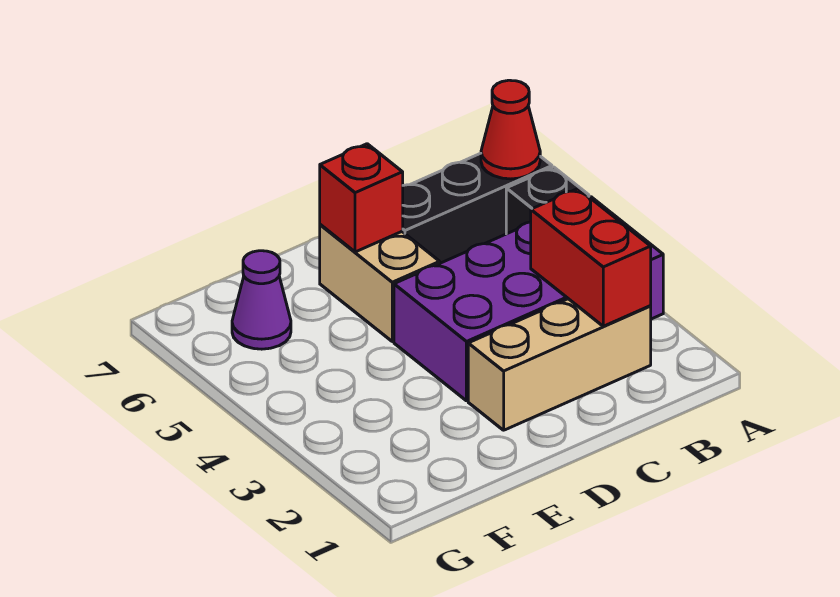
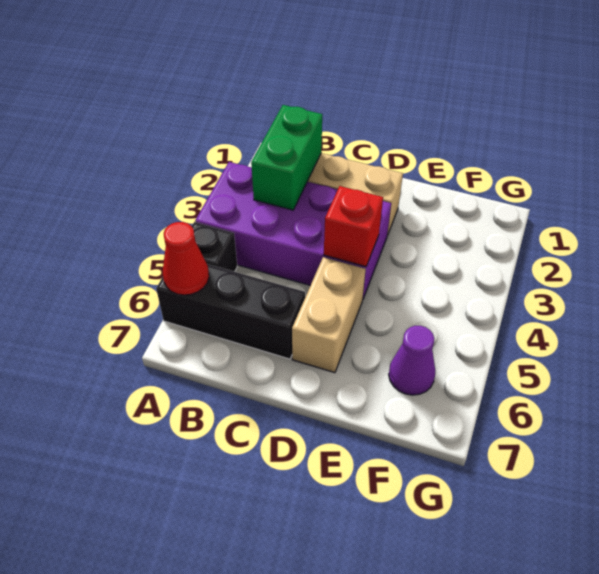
red brick B2:B3 level 2 -> green brick B2:B3 level 2
red brick D6 level 2 -> red brick D4 level 2

